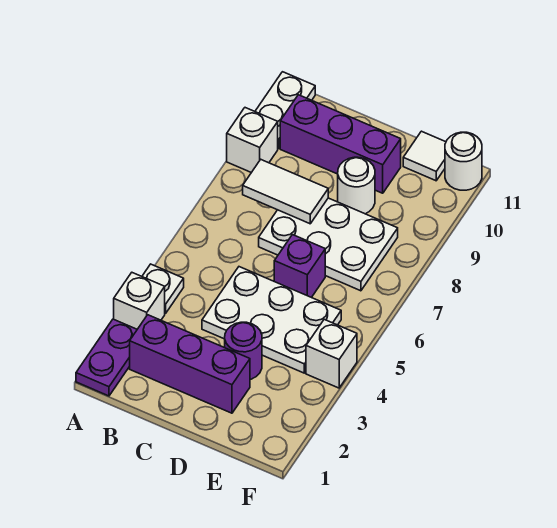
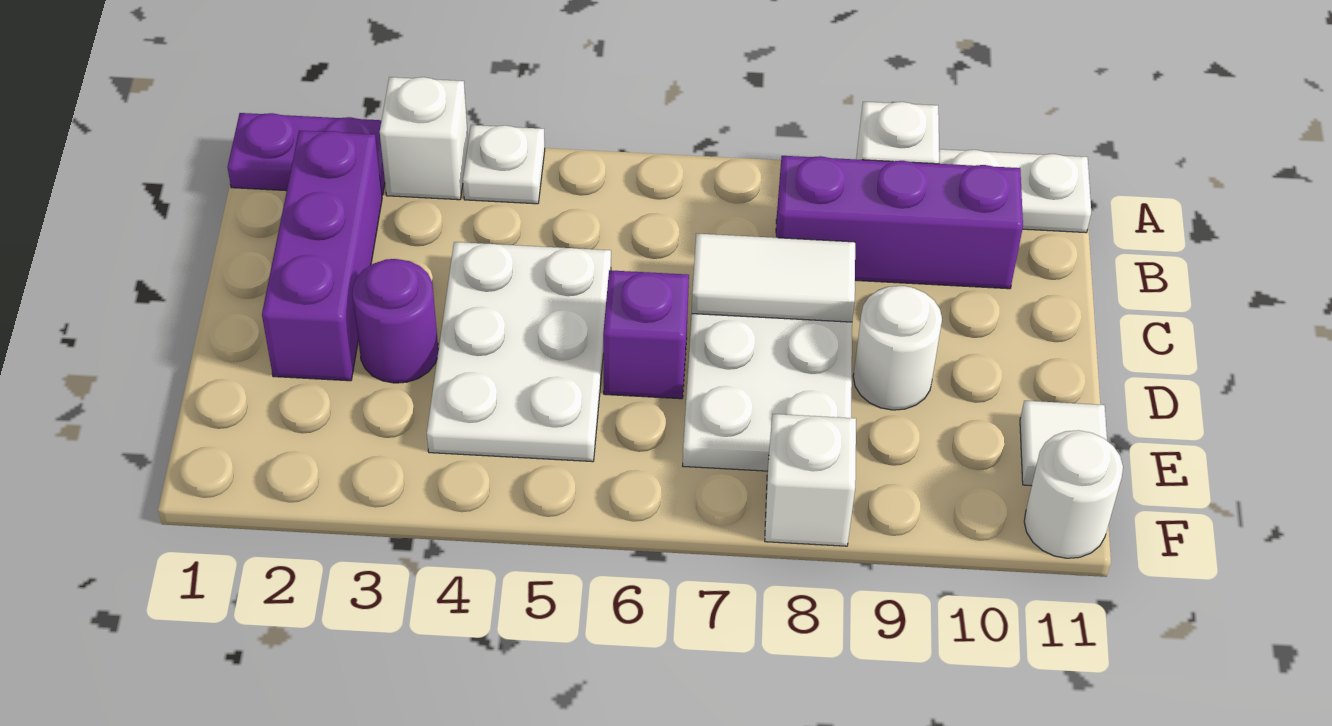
white tile B8:C8 level 2 -> white tile C7:C8 level 2
purple brick B10:D10 level 1 -> purple brick B8:B10 level 1
white brick F4 level 1 -> white brick F8 level 1

